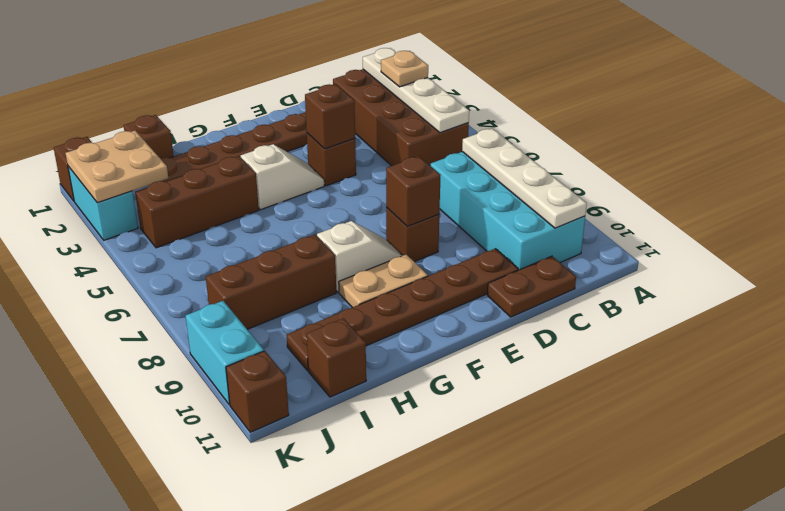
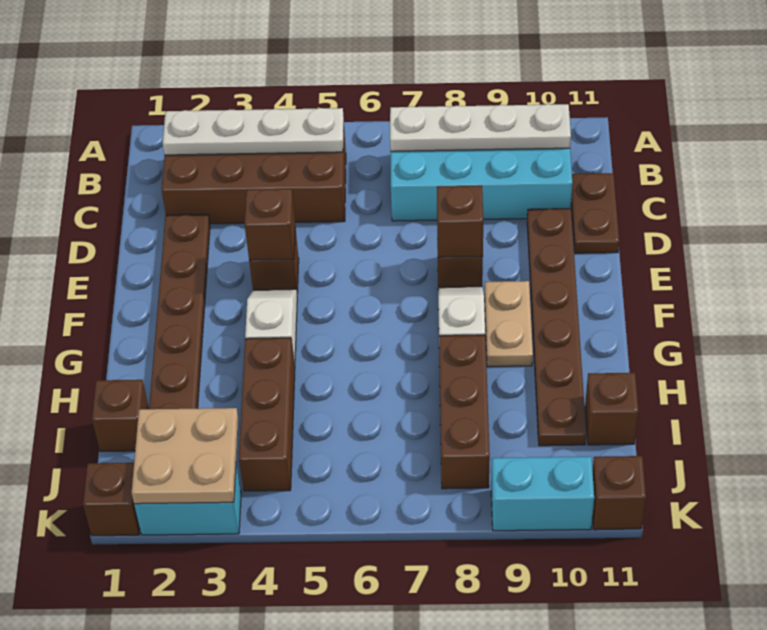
tan plate B3 level 3 -> none

